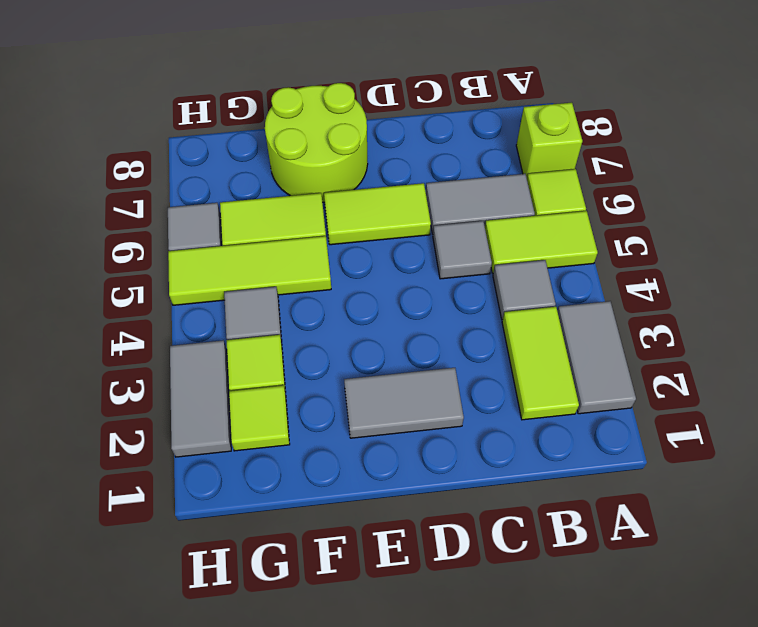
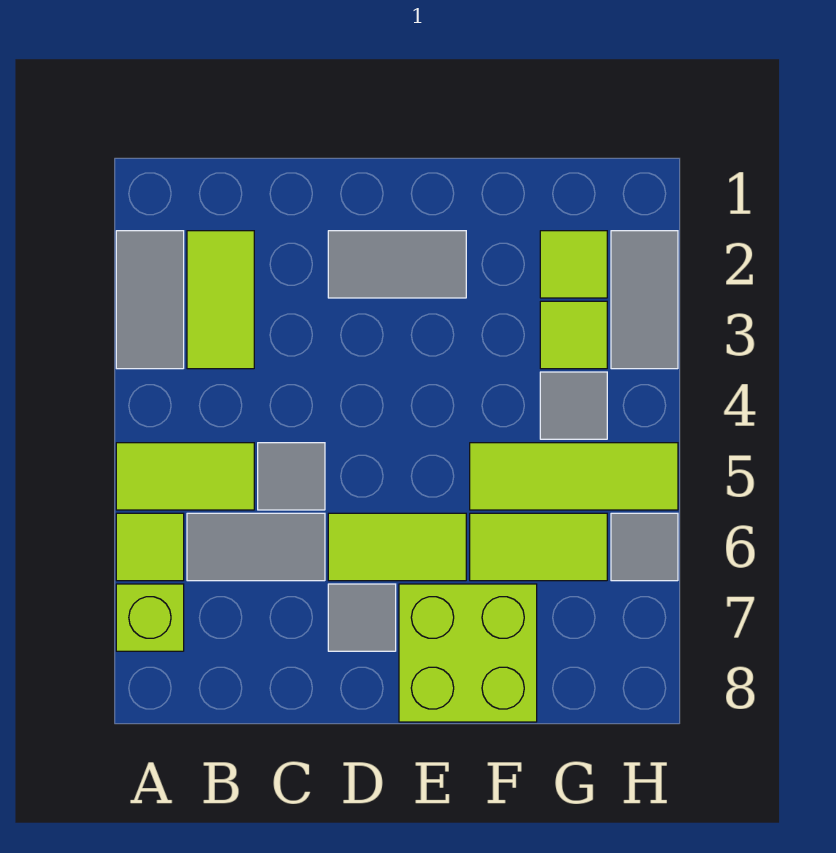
grey tile B4 level 1 -> grey tile D7 level 1
lime round brick E7:F8 level 1 -> lime brick E7:F8 level 1

